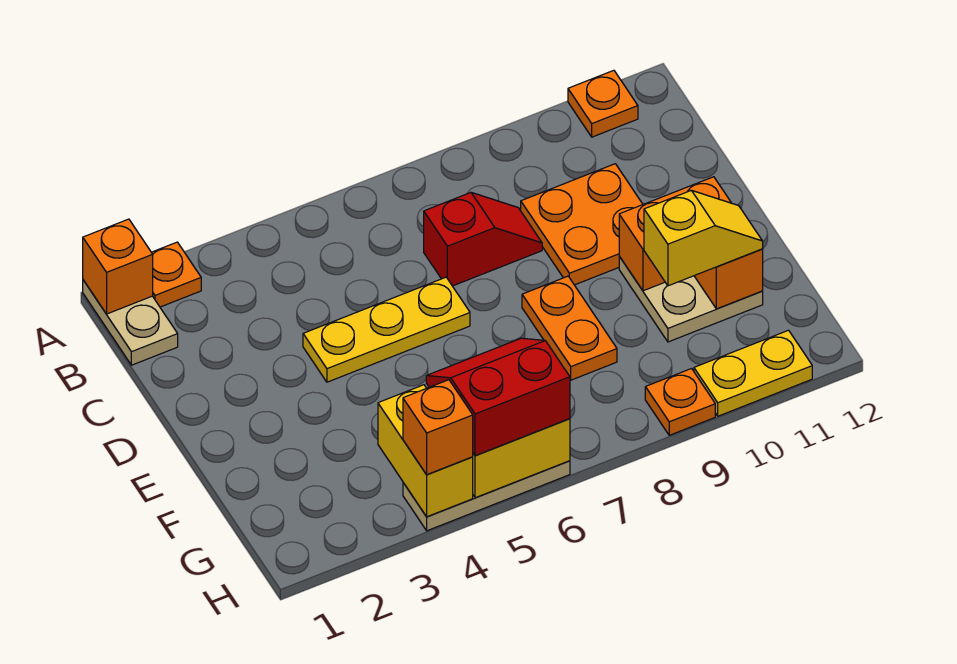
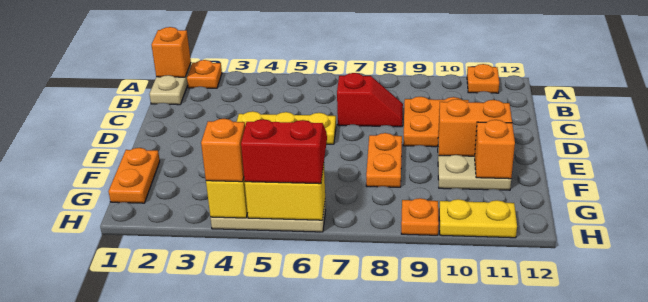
none -> orange plate F1:G1 level 1
yellow slope F10:F11 level 3 top 10 -> none

